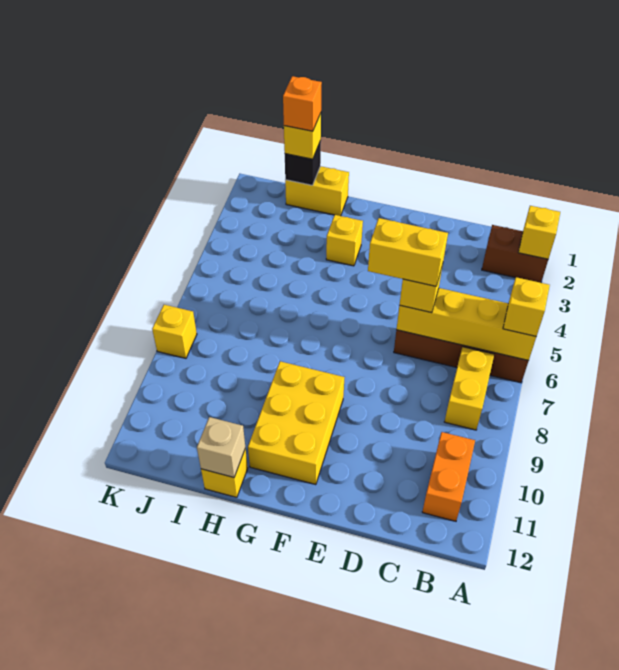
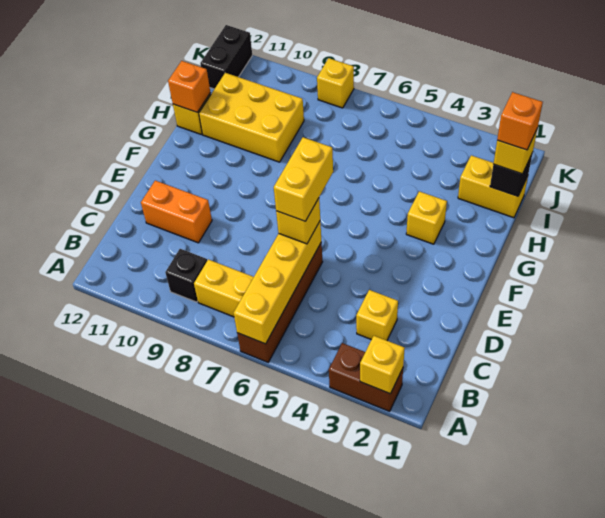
brown brick A2:B2 level 1 -> brown brick A2:A3 level 1
yellow brick A6 level 3 -> yellow brick C3 level 1
none -> black brick B9 level 1
orange brick B10:B11 level 1 -> orange brick D10:D11 level 1
yellow brick F9:G11 level 1 -> yellow brick H9:I11 level 1
yellow brick H1:I1 level 1 -> yellow brick I1:I2 level 1
tan brick H12 level 2 -> orange brick H12 level 2
none -> black brick J12:K12 level 1

